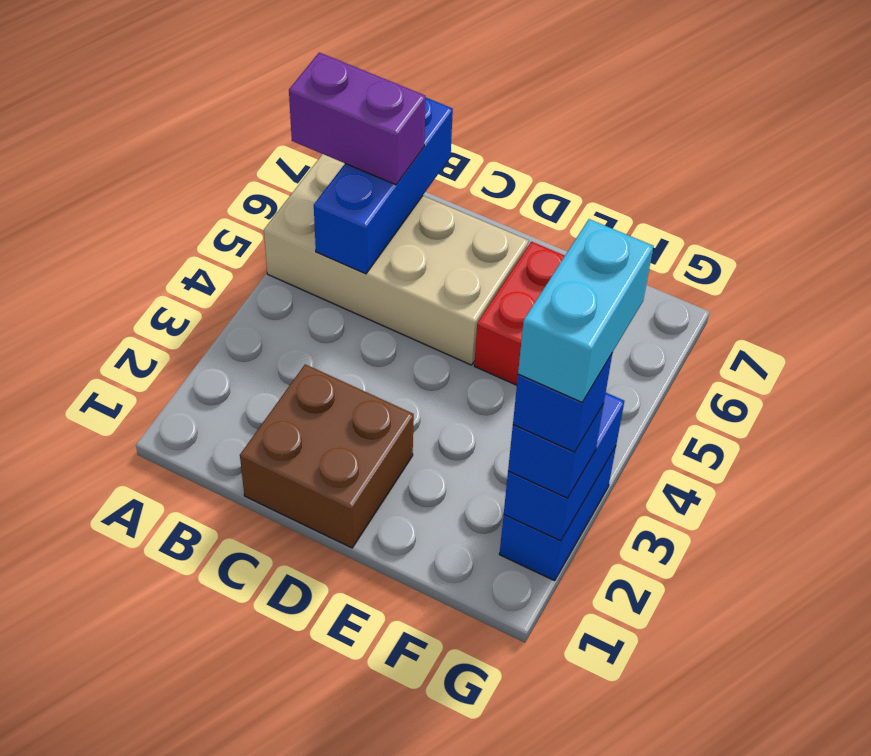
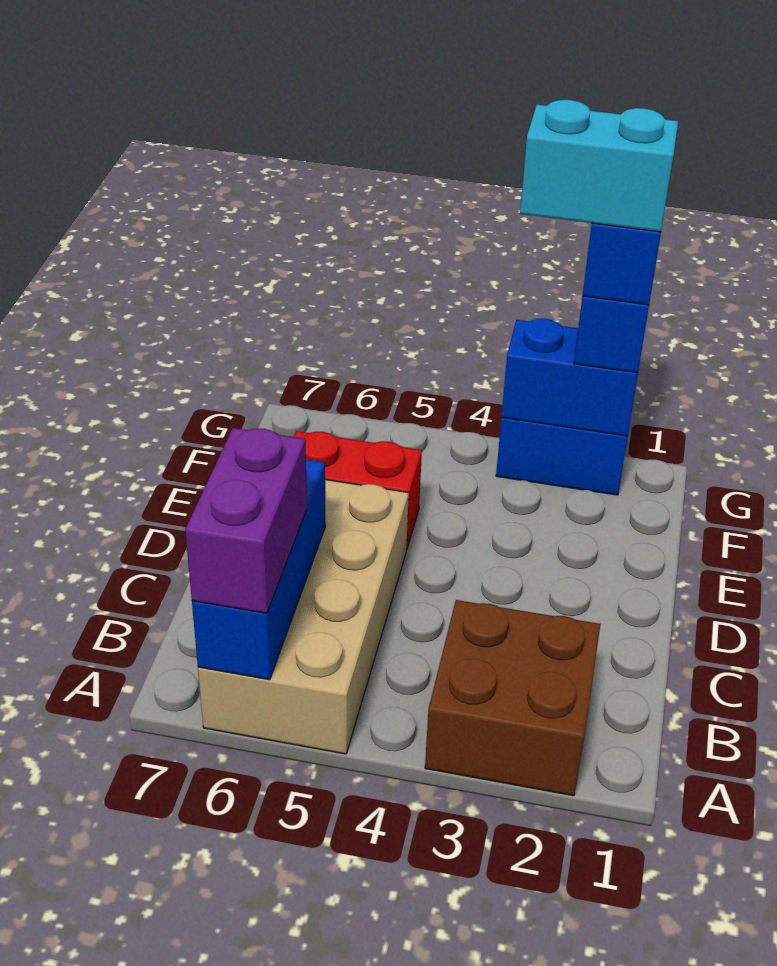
blue brick B5:B7 level 2 -> blue brick A6:C6 level 2
brown brick C1:D2 level 1 -> brown brick A2:B3 level 1

